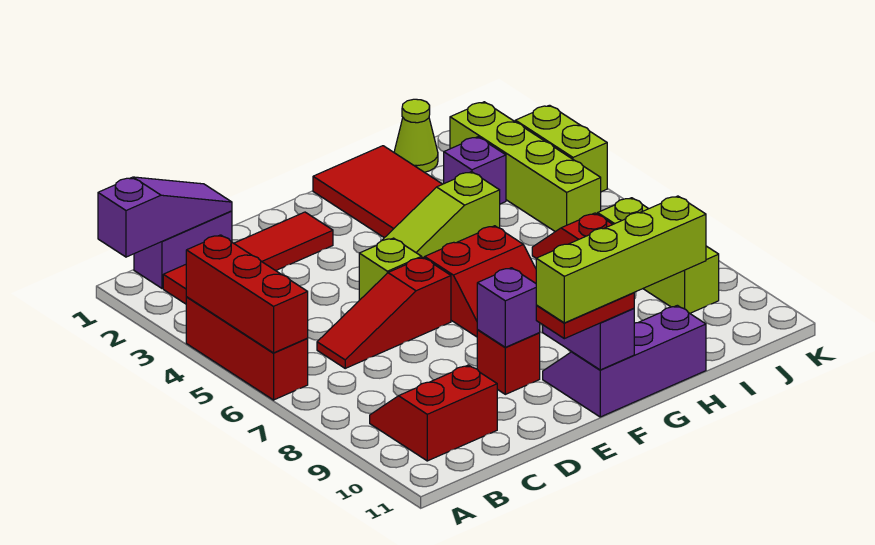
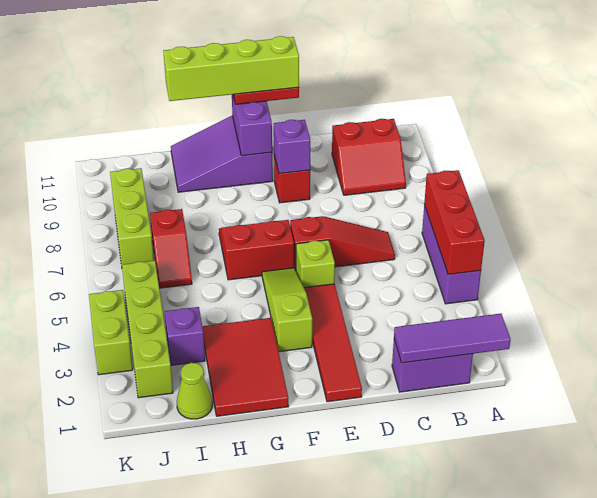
purple slope A1:C1 level 2 top A -> purple tile A1:C1 level 2
red brick A4:A6 level 1 -> purple brick A4:A6 level 1
red tile B2:E2 level 1 -> red tile E1:E4 level 1
lime slope F4:H4 level 1 top H -> lime slope F3:F5 level 1 top 3
purple slope F10:H11 level 1 top 11 -> purple slope F10:H11 level 1 top F

